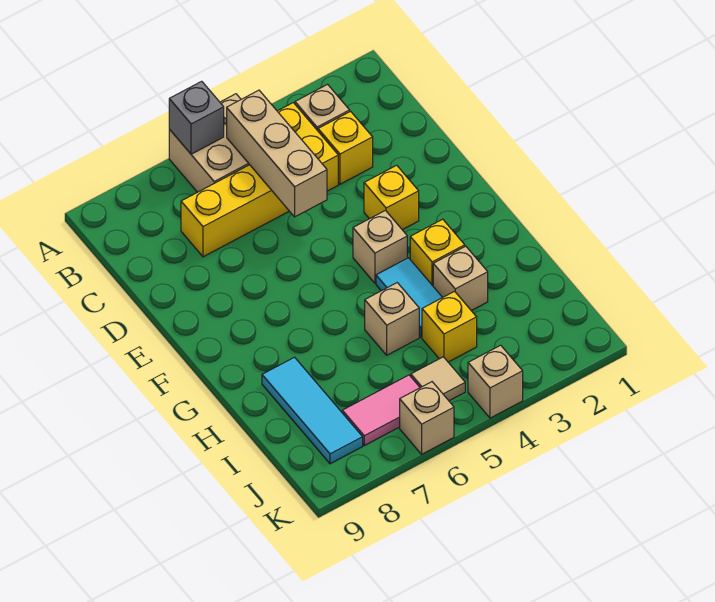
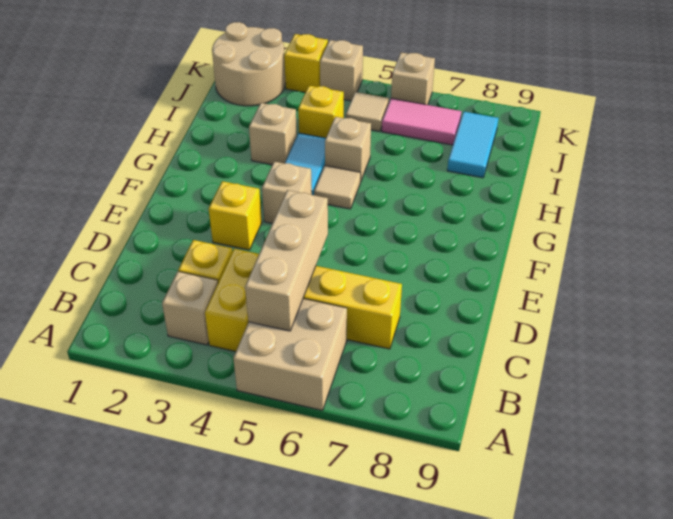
grey brick A6 level 2 -> none
yellow brick G3 level 1 -> yellow brick K3 level 1
none -> tan tile G5 level 1
cyan tile H8:J8 level 1 -> cyan tile I8:J8 level 1
none -> tan round brick J1:K2 level 1

